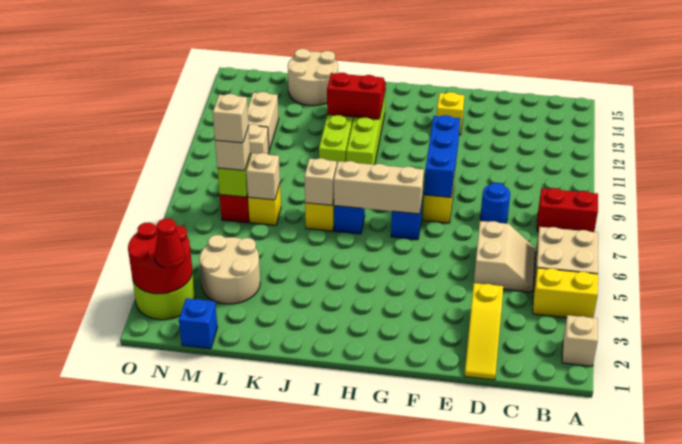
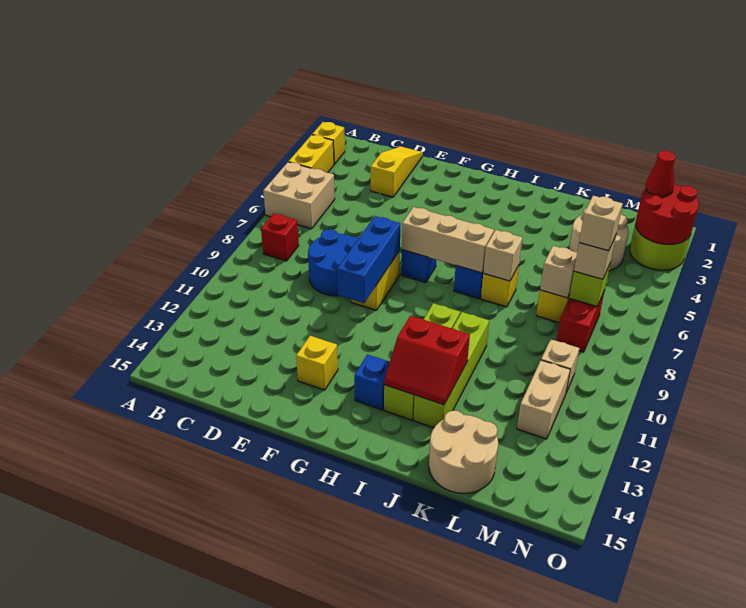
tan brick A2 level 1 -> yellow brick A2 level 1
yellow brick A4:B4 level 1 -> yellow brick A3:A4 level 1
red brick A8:B8 level 1 -> red brick B8 level 1
tan slope C5:D6 level 1 top D -> none
blue round brick D8 level 1 -> blue round brick D8:E9 level 1
blue brick M1 level 1 -> blue brick H13 level 1

